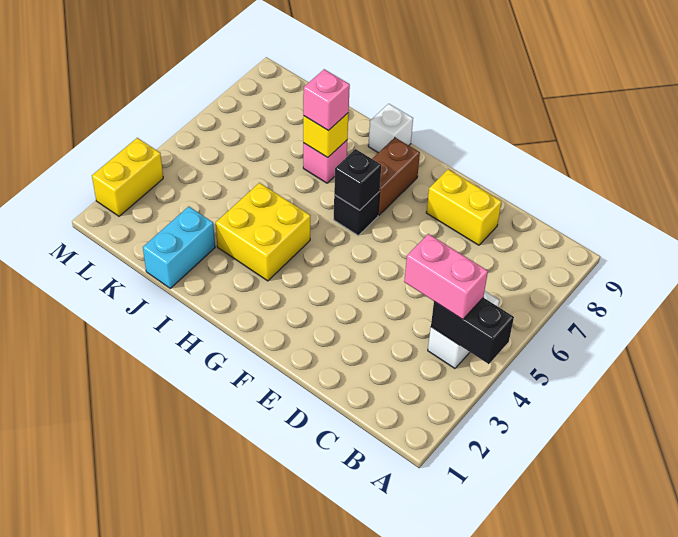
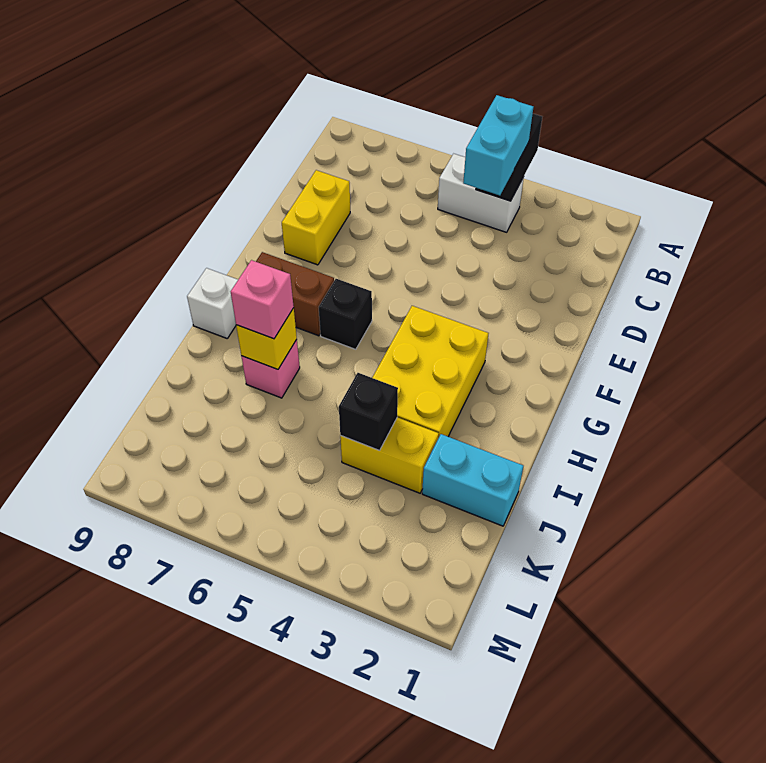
pink brick B4:C4 level 3 -> cyan brick B4:C4 level 3
black brick G6 level 2 -> black brick J4 level 2
yellow brick H3:I4 level 1 -> yellow brick G3:I4 level 1
yellow brick M2:M3 level 1 -> yellow brick J3:J4 level 1

